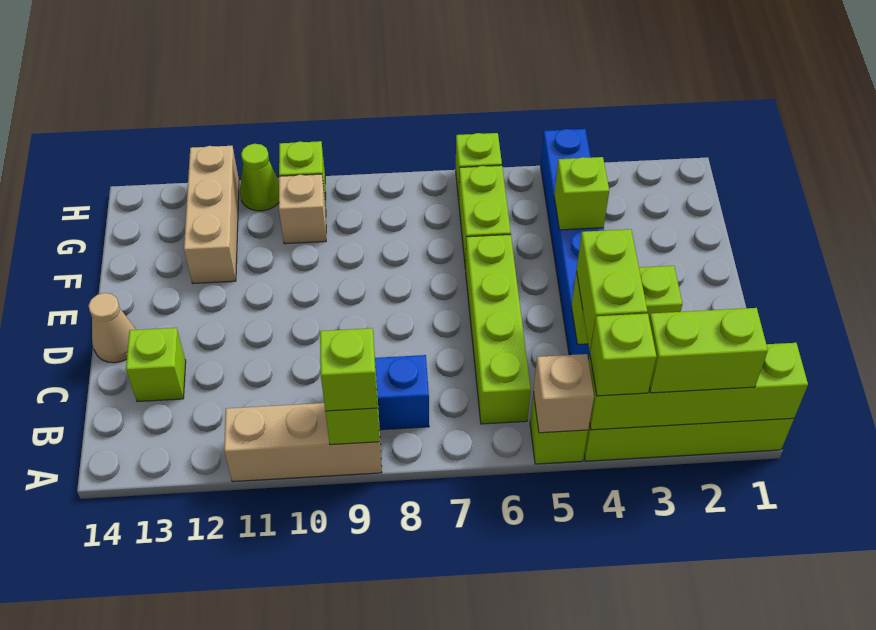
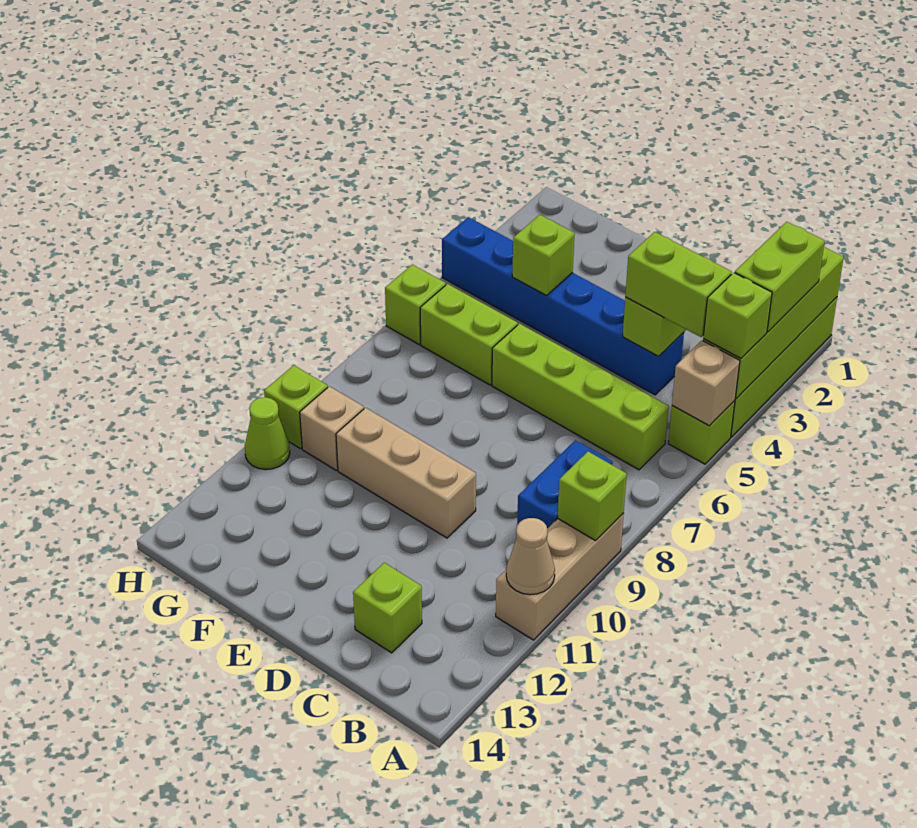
lime brick A9 level 3 -> none
tan cone D14 level 1 -> tan cone A11 level 2
tan brick F12:H12 level 1 -> tan brick D10:F10 level 1

